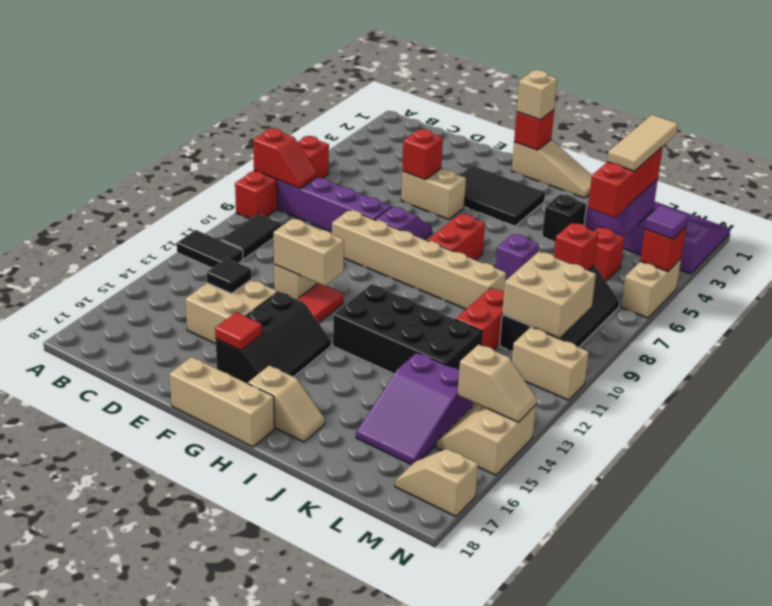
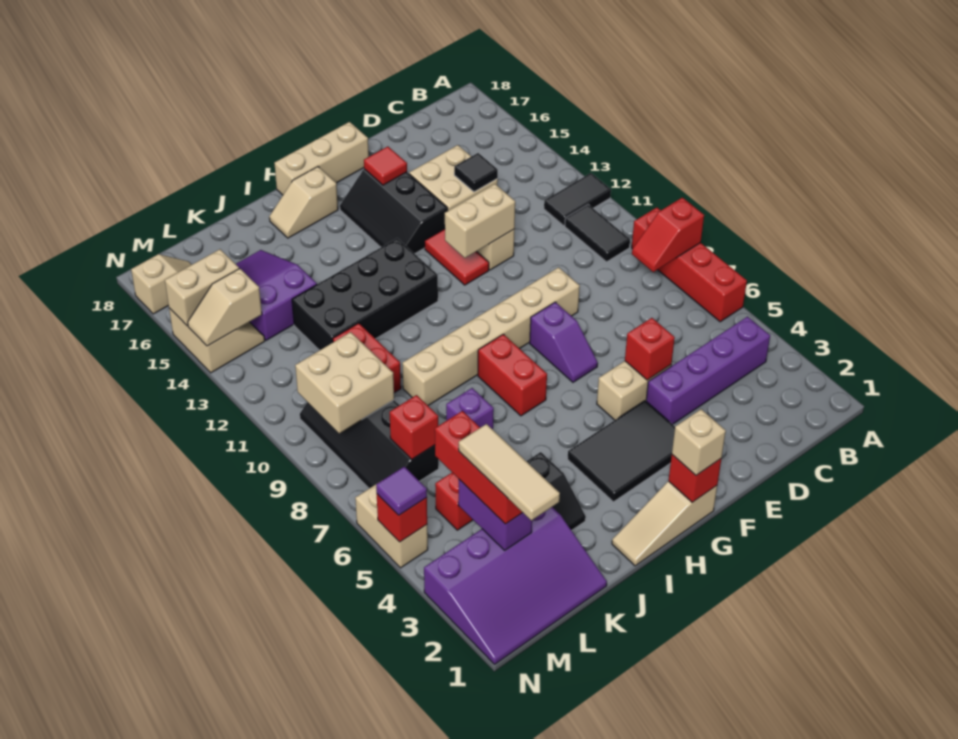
purple brick B8:E8 level 1 -> purple brick B4:E4 level 1
tan brick M11:N11 level 1 -> tan brick M15:N15 level 2

